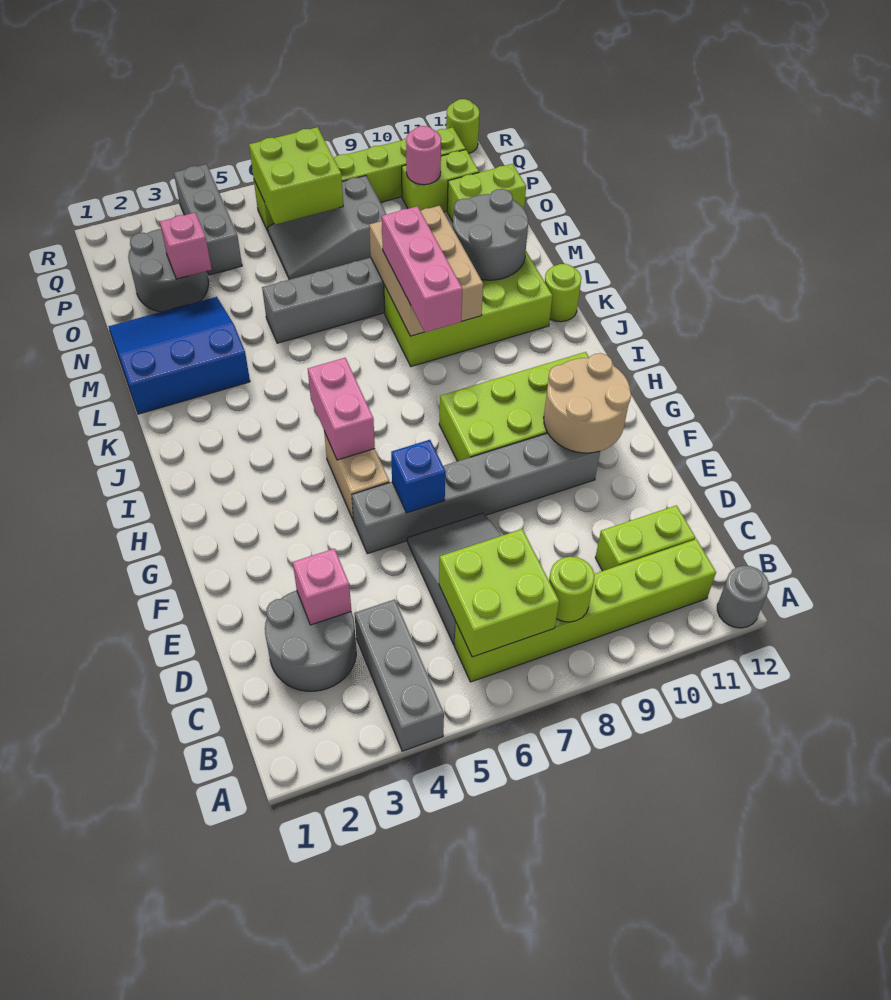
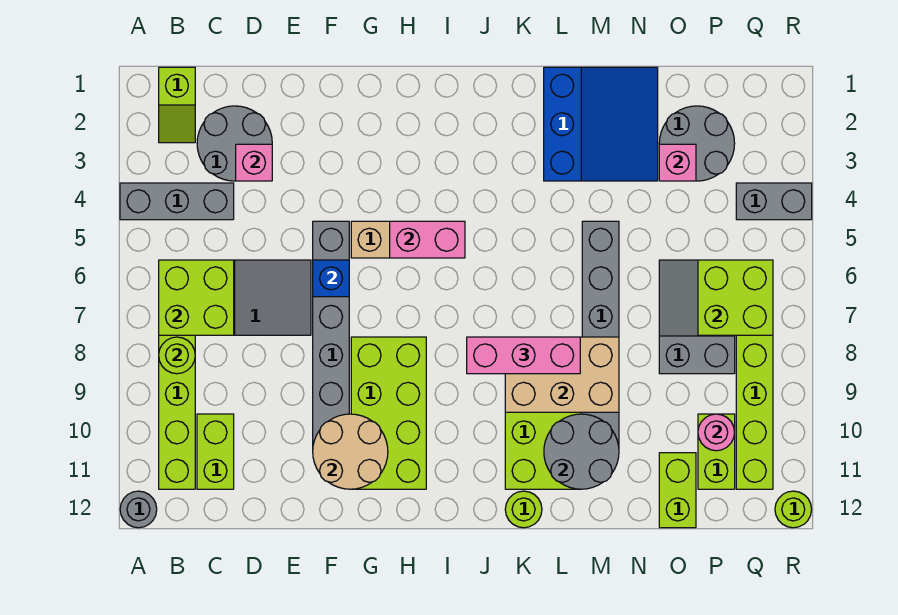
none -> lime slope B1:B2 level 1 top 1
grey brick P4:R4 level 1 -> grey brick Q4:R4 level 1

